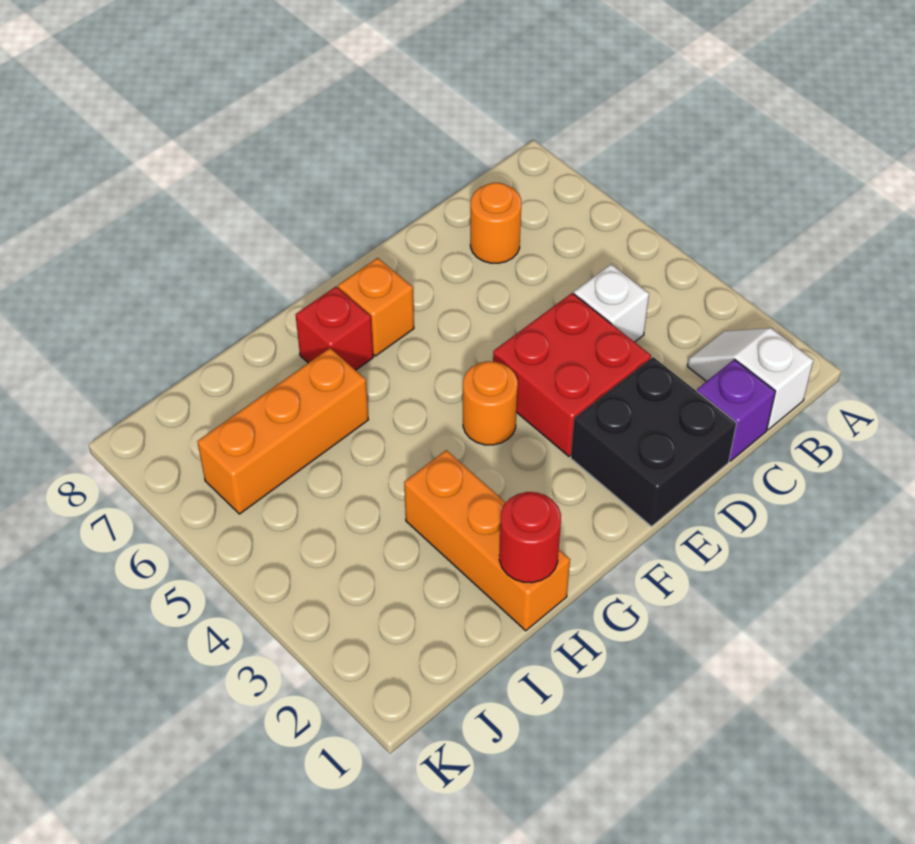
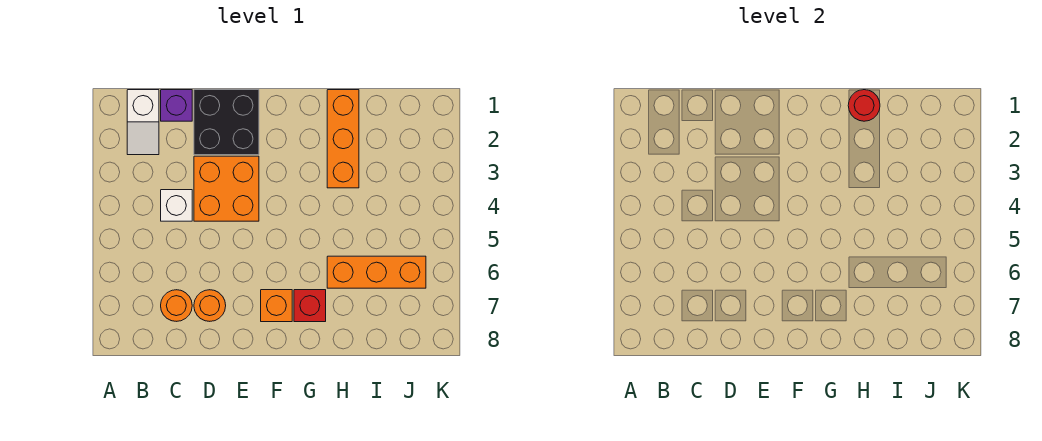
red brick D3:E4 level 1 -> orange brick D3:E4 level 1
orange round brick F4 level 1 -> orange round brick D7 level 1

